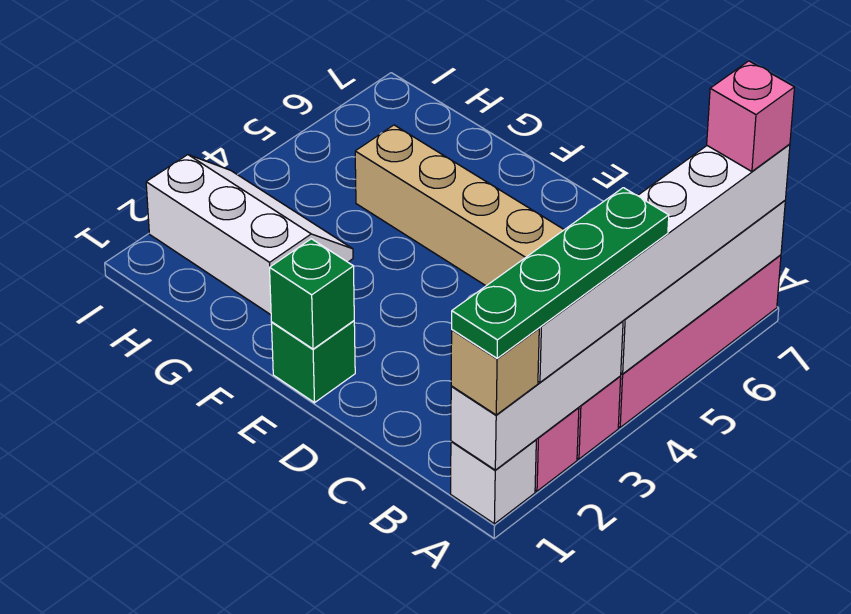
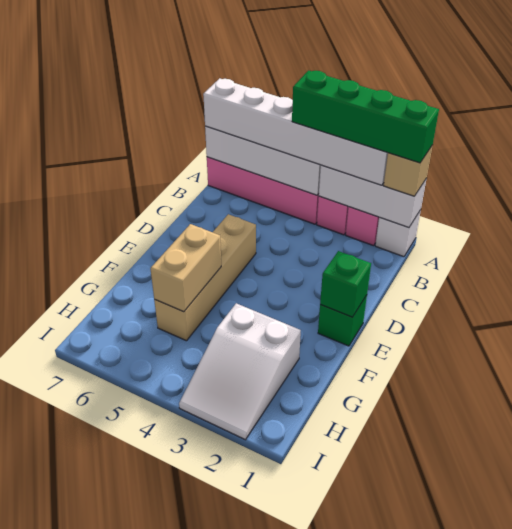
green plate A1:A4 level 4 -> green brick A1:A4 level 4
pink brick A7 level 4 -> none
none -> tan brick F5:G5 level 2
white slope G2:I3 level 1 top 2 -> white slope G2:I3 level 1 top G

